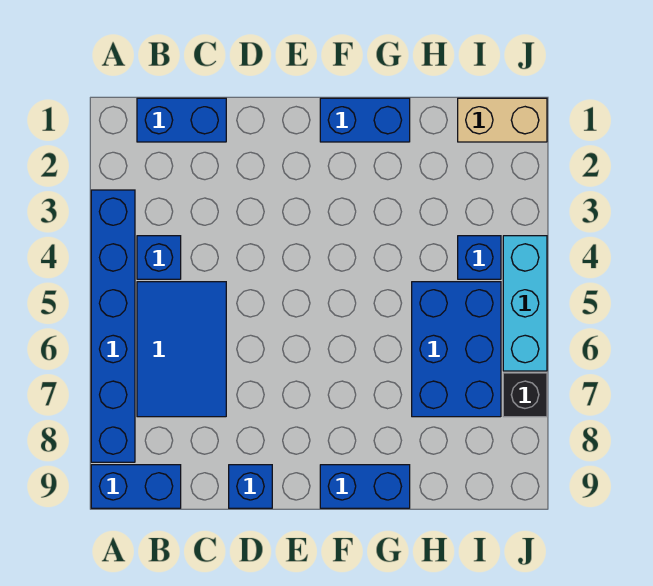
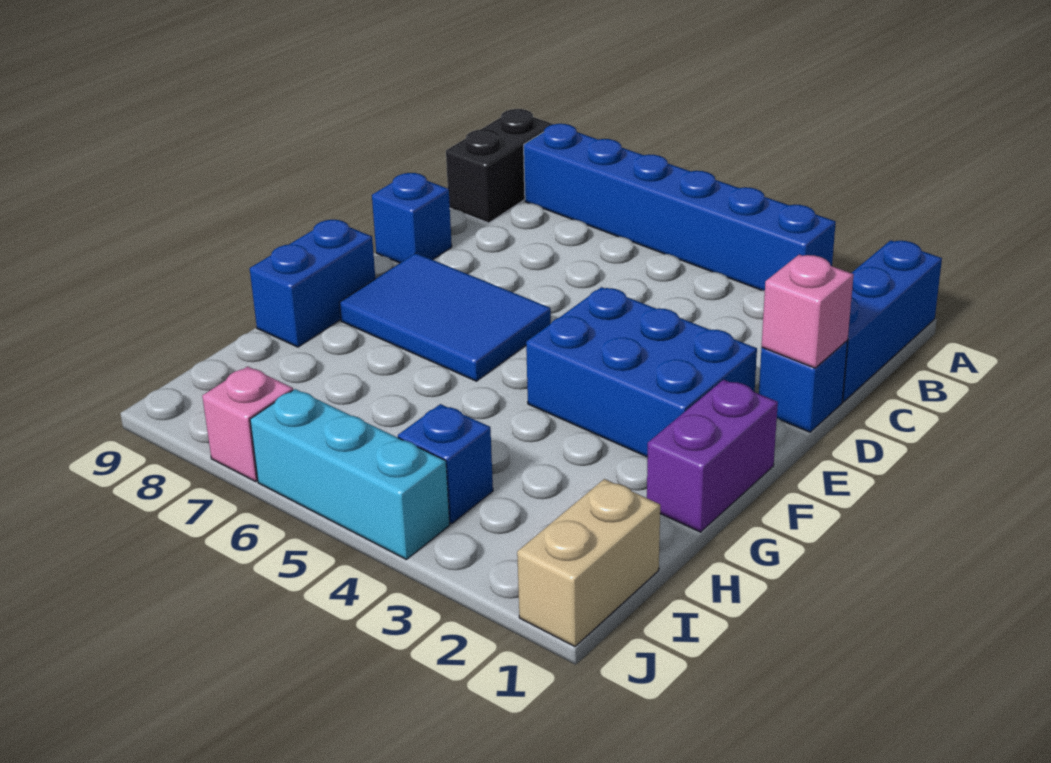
blue brick A9:B9 level 1 -> black brick A9:B9 level 1
blue brick B1:C1 level 1 -> blue brick A1:C1 level 1
blue brick B4 level 1 -> blue brick D1 level 1
blue tile B5:C7 level 1 -> blue tile E6:F8 level 1
none -> pink brick D1 level 2
blue brick F1:G1 level 1 -> purple brick F1:G1 level 1
blue brick H5:I7 level 1 -> blue brick E2:F4 level 1
black brick J7 level 1 -> pink brick J7 level 1

